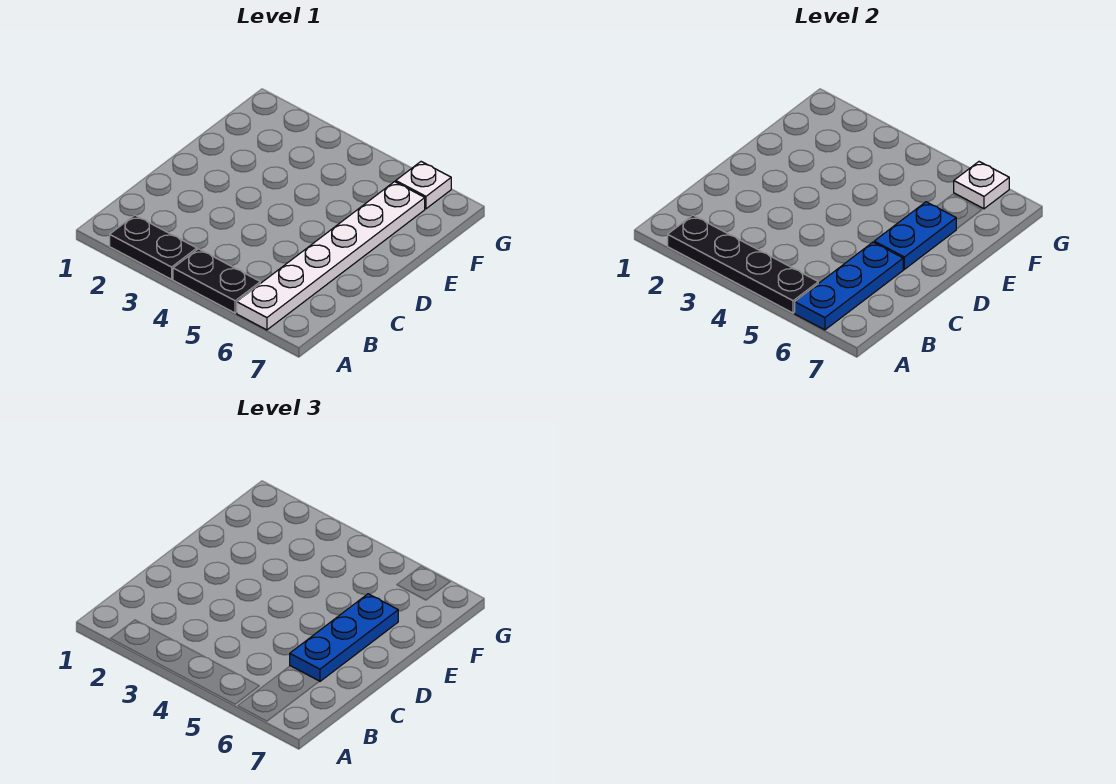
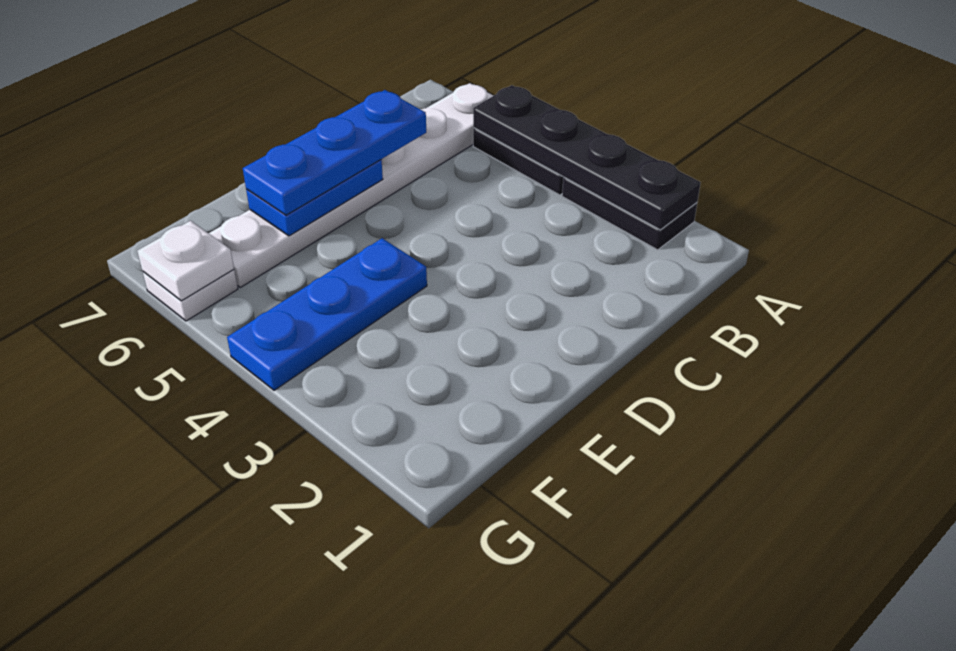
blue plate A6:C6 level 2 -> blue plate E4:G4 level 1

